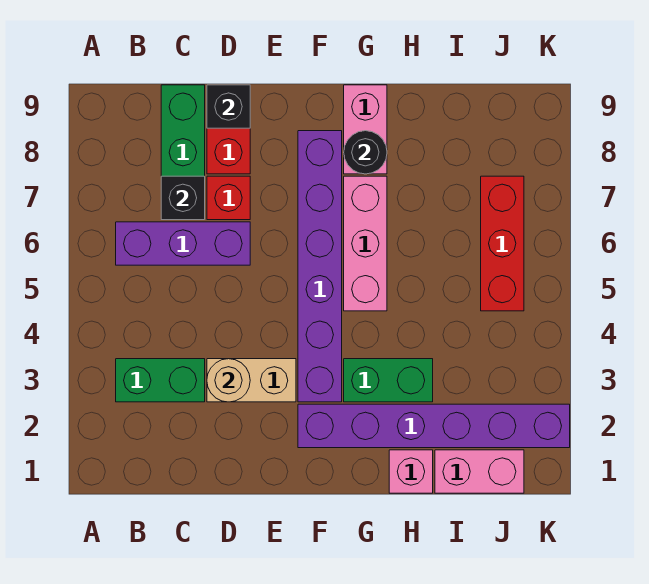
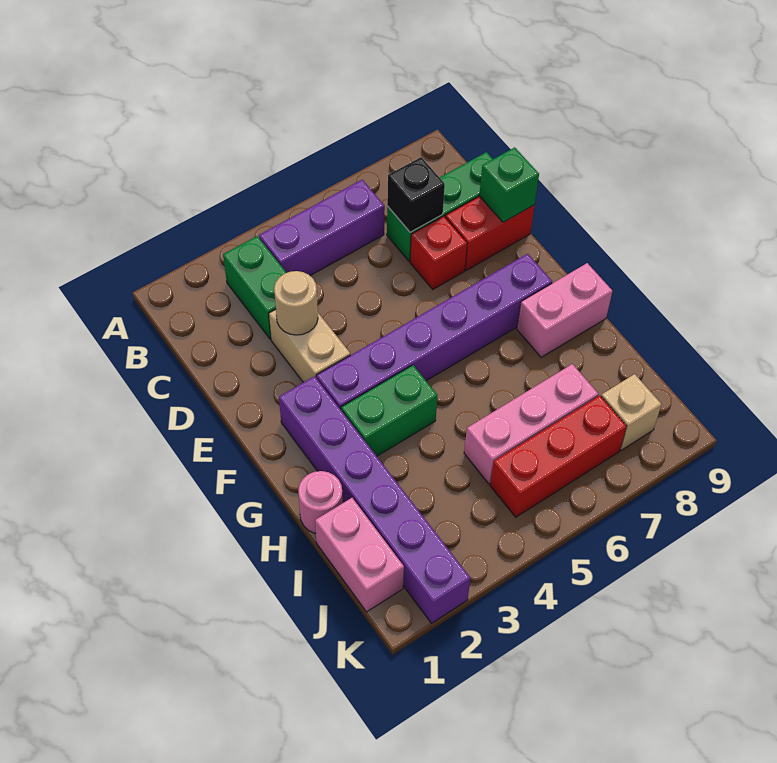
purple brick B6:D6 level 1 -> purple brick B4:B6 level 1
black brick D9 level 2 -> green brick D9 level 2
green brick G3:H3 level 1 -> green brick G3:G4 level 1
pink brick G5:G7 level 1 -> pink brick I5:I7 level 1
black round brick G8 level 2 -> none
pink brick H1 level 1 -> pink round brick H1 level 1
none -> tan brick J8 level 1

